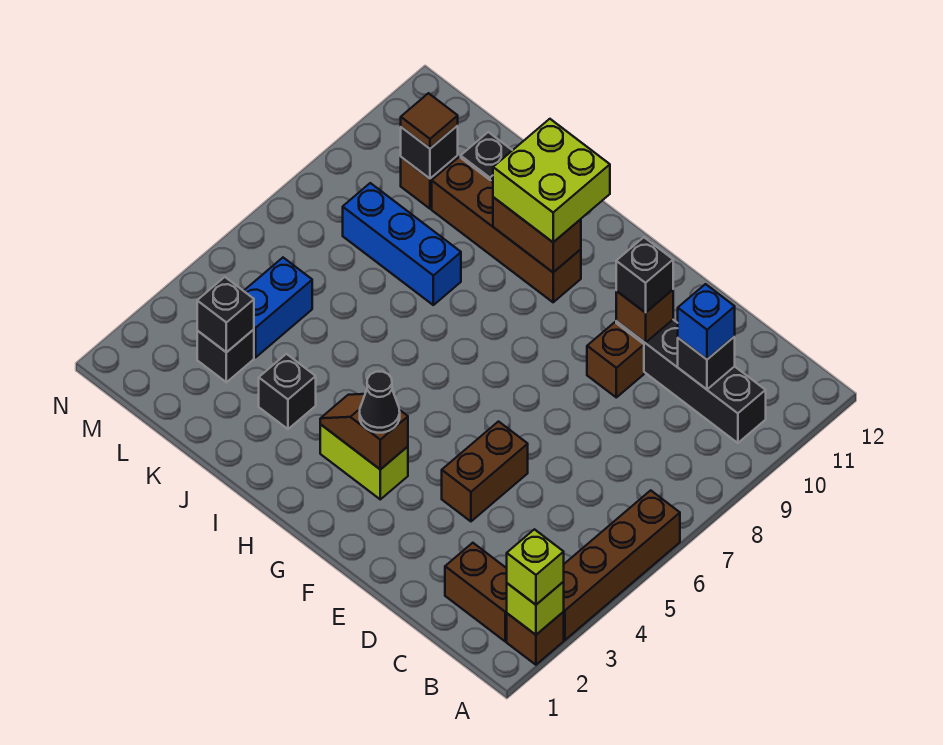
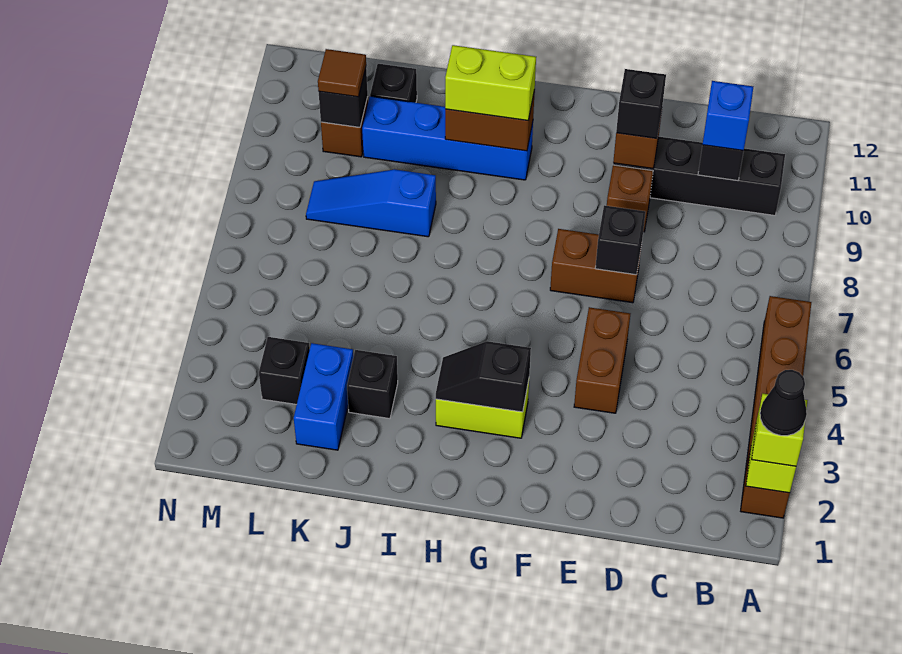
brown brick B2:C2 level 1 -> brown brick E7:F7 level 1
brown slope G3:H3 level 2 top G -> black slope G3:H3 level 2 top G
black cone G3 level 3 -> black cone A2 level 4
brown brick H10:K10 level 1 -> blue brick H10:K10 level 1
lime brick H10:I11 level 3 -> lime brick H10:I10 level 3
blue brick J8:L8 level 1 -> blue slope J8:L8 level 1 top J
black brick L3 level 2 -> black brick E7 level 2
blue brick L4:L5 level 1 -> blue brick K2:K3 level 1

